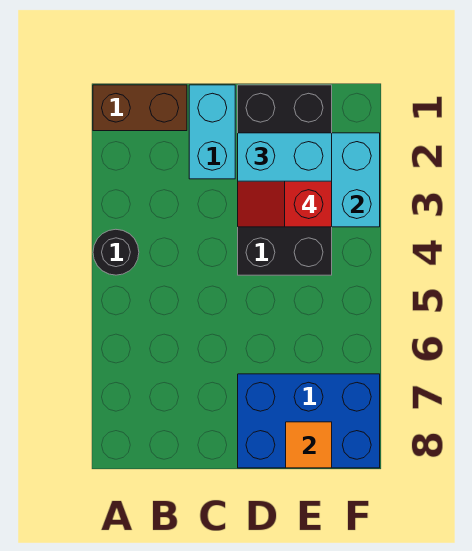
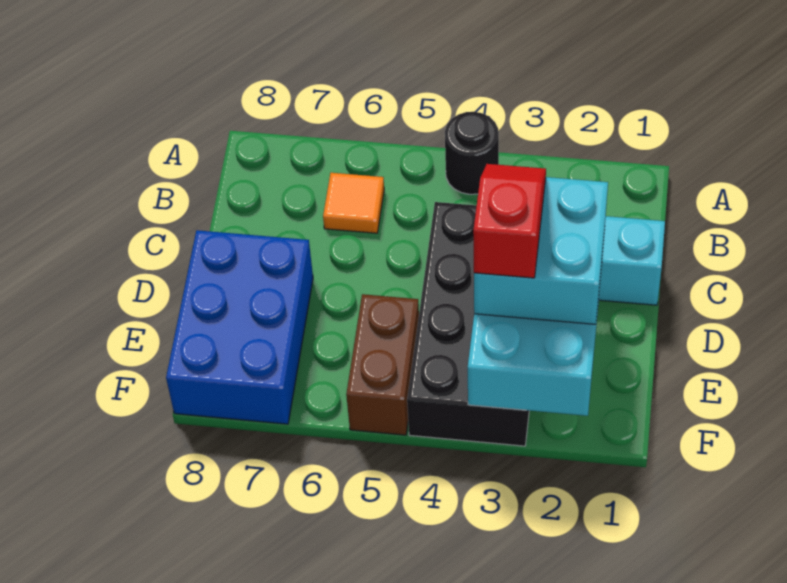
brown brick A1:B1 level 1 -> brown brick E5:F5 level 1
black brick D1:E4 level 1 -> black brick C3:F4 level 1
orange tile E8 level 2 -> orange tile B6 level 1

